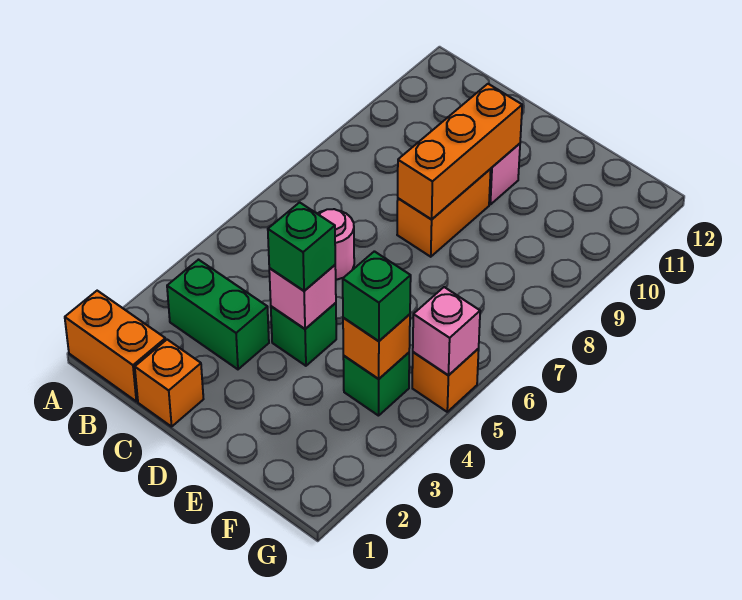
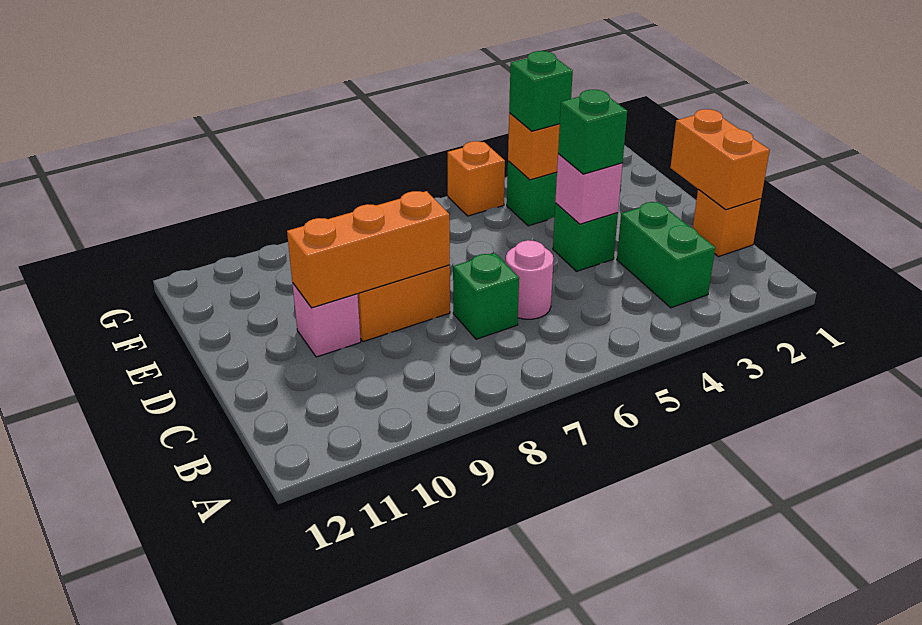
orange brick A1:B1 level 1 -> orange brick C1:D1 level 2
none -> green brick C7 level 1
pink brick G5 level 2 -> none

